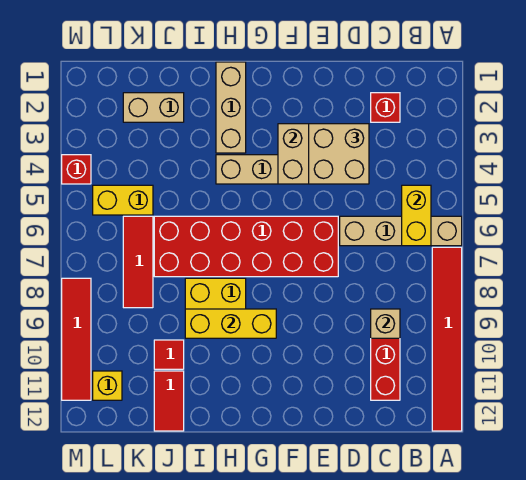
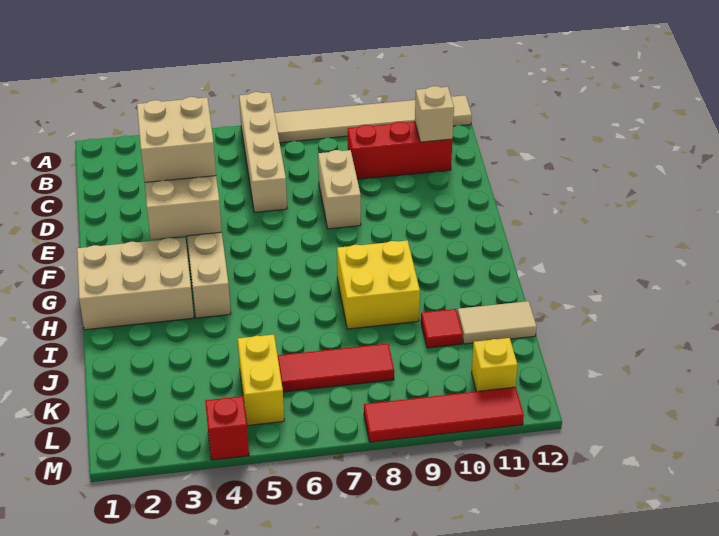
red tile A7:A12 level 1 -> tan tile A7:A12 level 1
yellow brick B5:B6 level 2 -> none
red brick C2 level 1 -> none
tan brick C9 level 2 -> tan brick C11 level 2
red brick E6:J7 level 1 -> none
yellow brick G9:I9 level 2 -> none
tan brick H1:H3 level 1 -> tan brick G1:H3 level 1
tan brick J2:K2 level 1 -> tan brick D8:E8 level 1
red tile J11:J12 level 1 -> tan tile J11:J12 level 1

